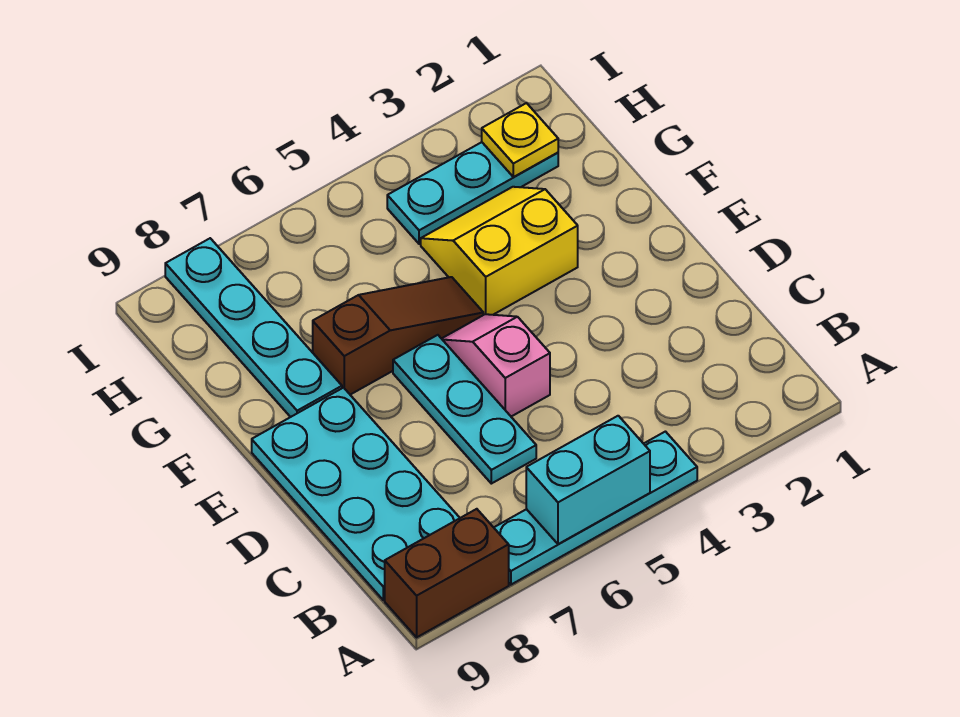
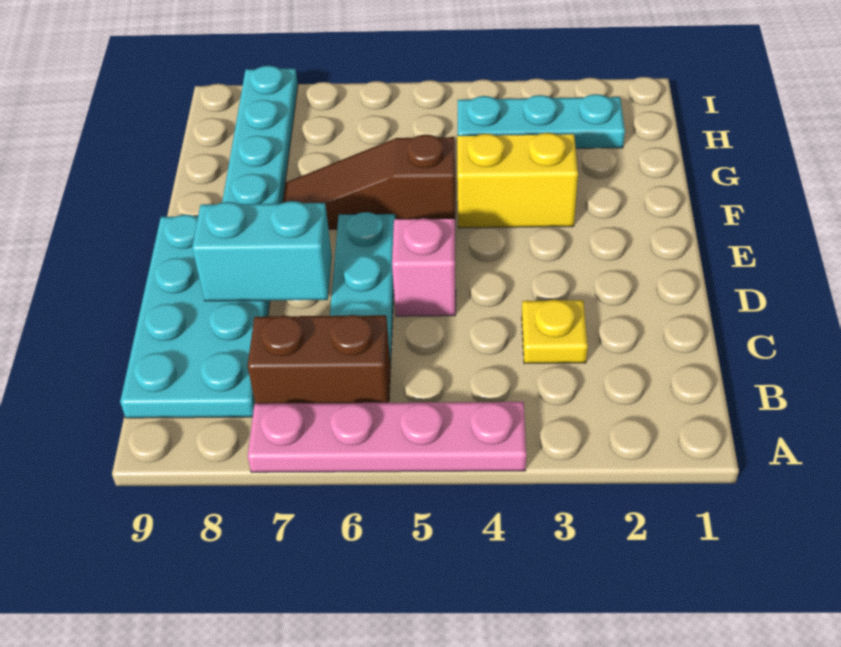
cyan plate A4:A7 level 1 -> pink plate A4:A7 level 1
cyan brick A5:A6 level 2 -> cyan brick D7:D8 level 2
brown brick A8:A9 level 1 -> brown brick B6:B7 level 1
brown slope F5:F7 level 1 top 7 -> brown slope F5:F7 level 1 top 5
yellow plate H2 level 2 -> yellow plate C3 level 1

